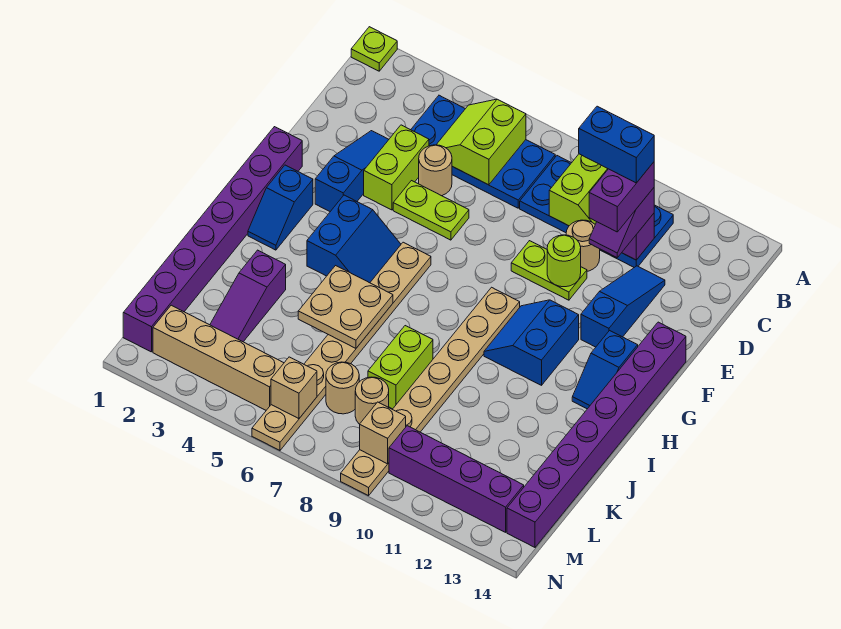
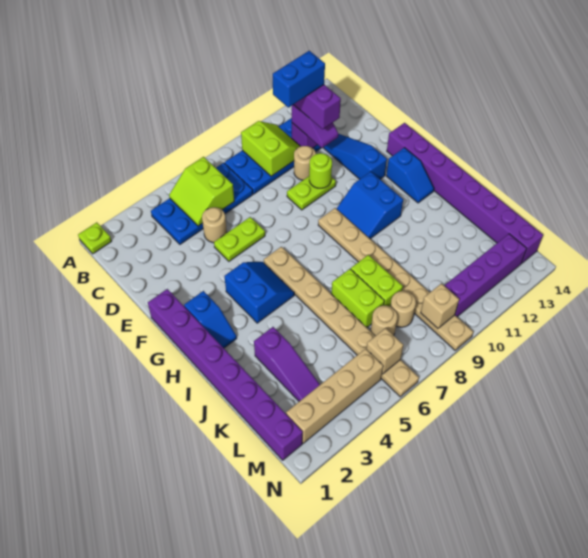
blue slope D3:F3 level 1 top F -> none
lime brick D4:E4 level 1 -> lime brick J7:K7 level 1
tan plate I5:J6 level 2 -> none

